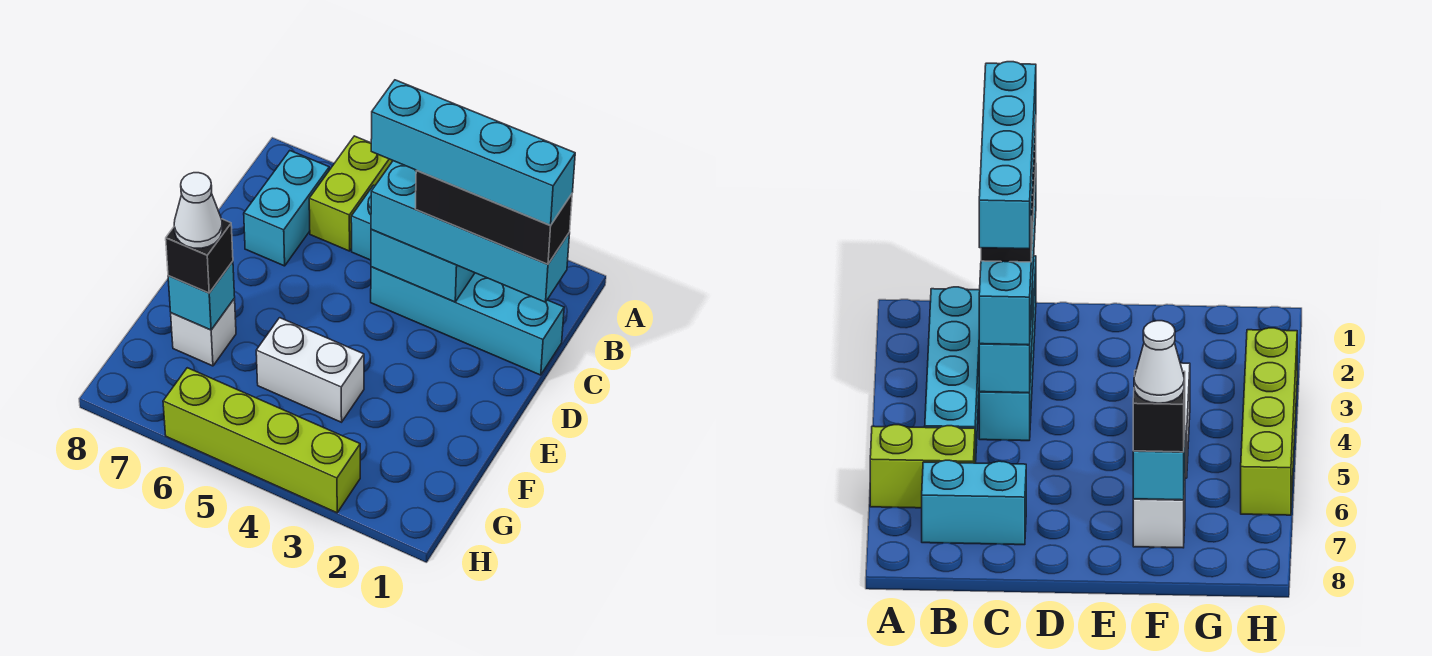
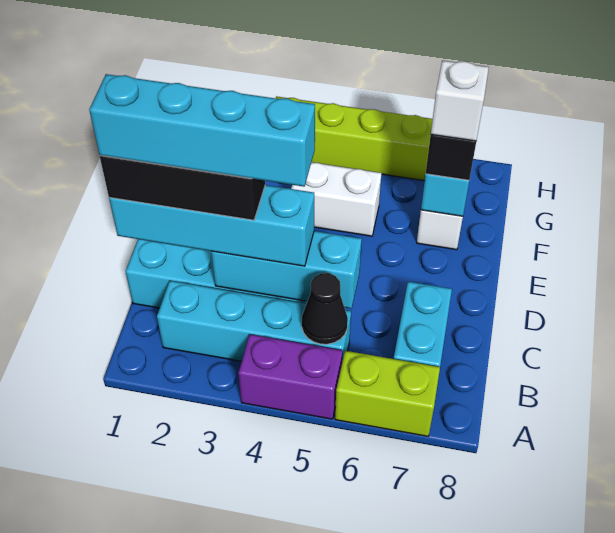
none -> purple brick A4:A5 level 1
lime brick A6:B6 level 1 -> lime brick A6:A7 level 1
none -> black cone B5 level 2
cyan brick C3:C4 level 2 -> cyan brick C3:C5 level 2
white cone F7 level 4 -> white brick F7 level 4

